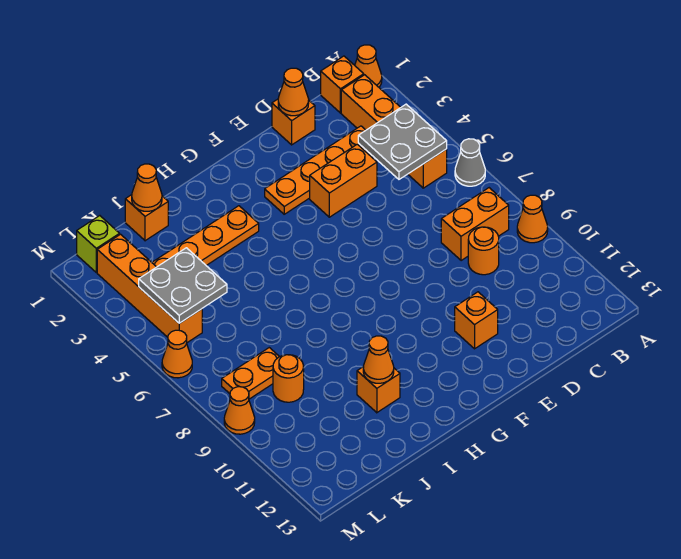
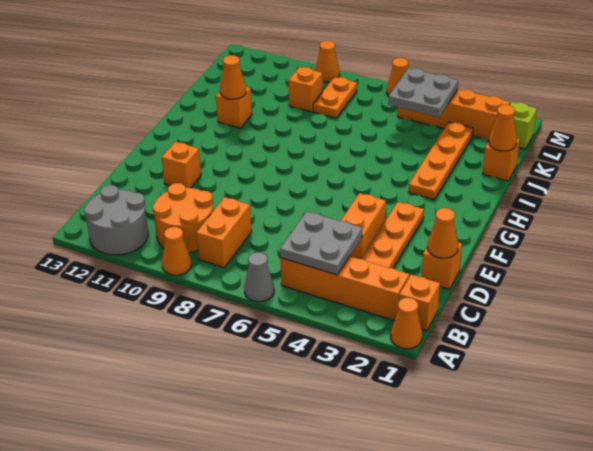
none -> grey round brick A11:B12 level 1
orange round brick C9 level 1 -> orange round brick B9:C10 level 1
orange round brick K9 level 1 -> orange brick K9 level 1

